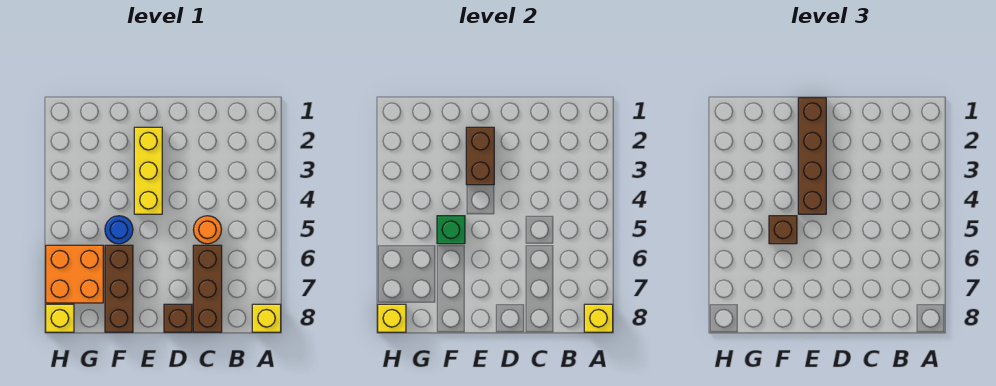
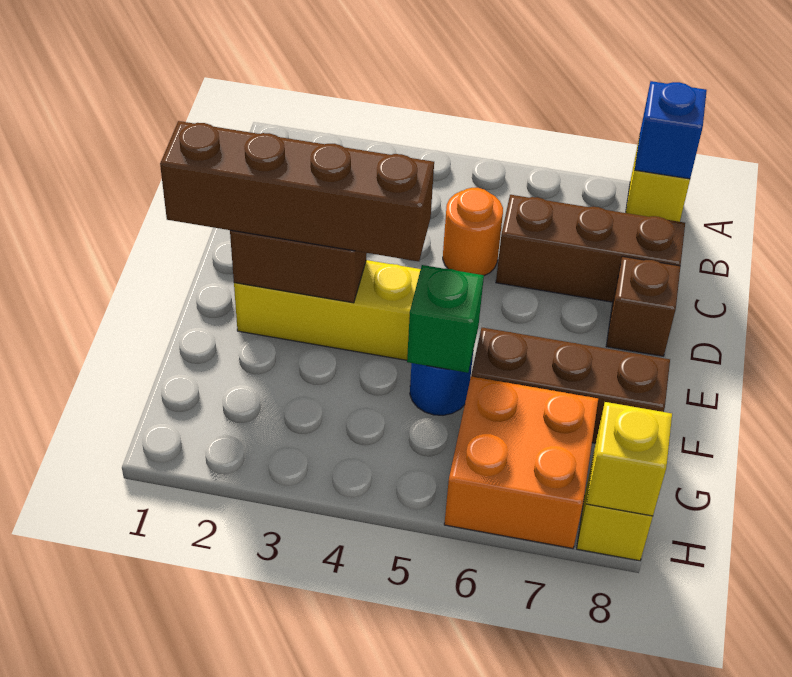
yellow brick A8 level 2 -> blue brick A8 level 2
brown brick F5 level 3 -> none

